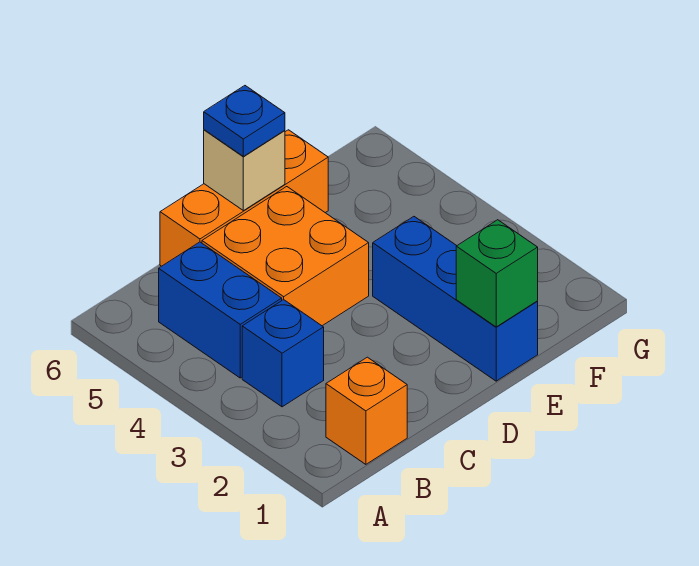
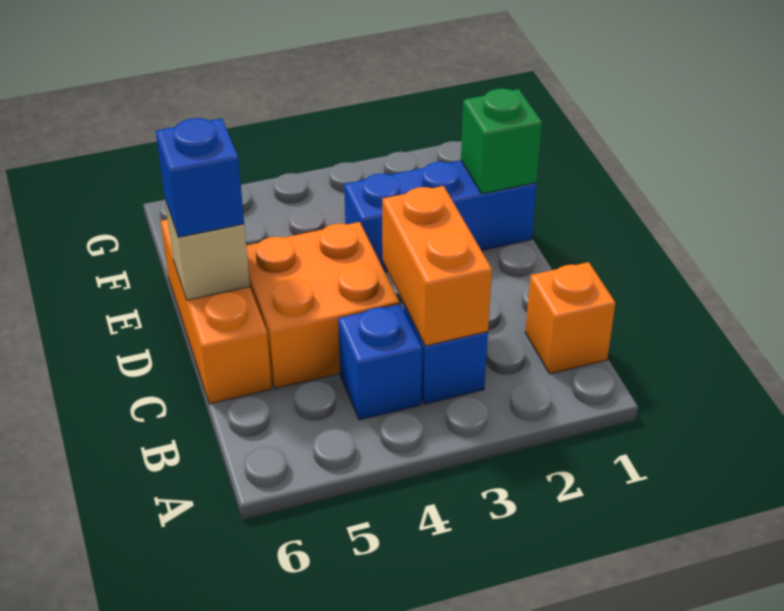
none -> orange brick B3:C3 level 2
blue brick B4:B5 level 1 -> blue brick B4 level 1
blue plate D6 level 3 -> blue brick D6 level 3

